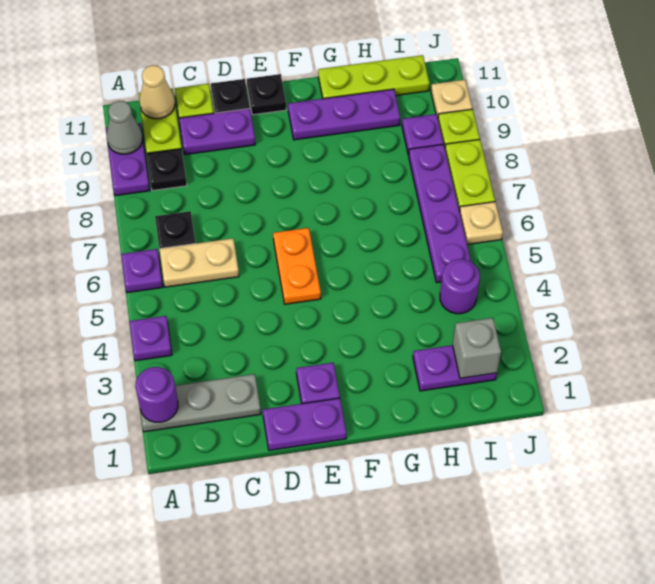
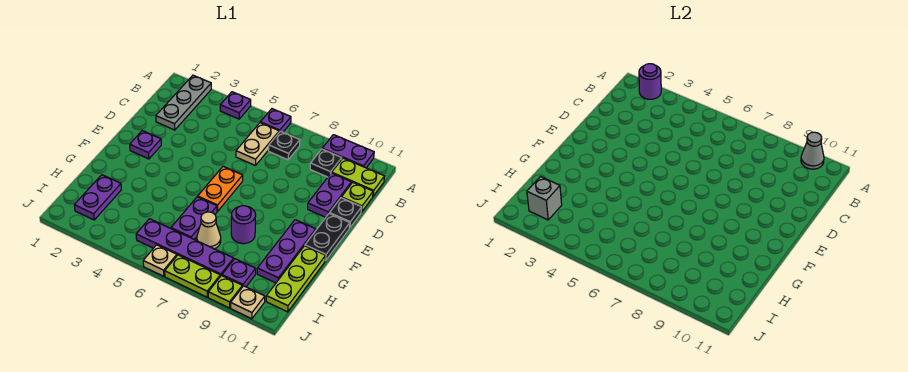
tan cone B11 level 2 -> tan cone H7 level 1
purple plate D1:E1 level 1 -> purple plate G6:H6 level 1
orange plate E5:E6 level 1 -> orange plate E6:F6 level 1
black plate E11 level 1 -> black plate E11:F11 level 1
purple round brick I4 level 1 -> purple round brick G8 level 1

